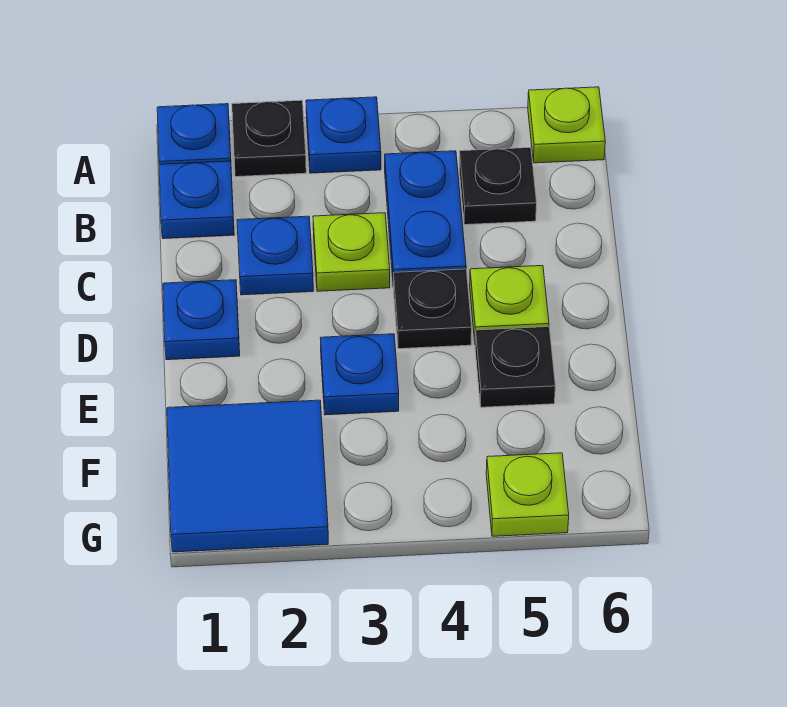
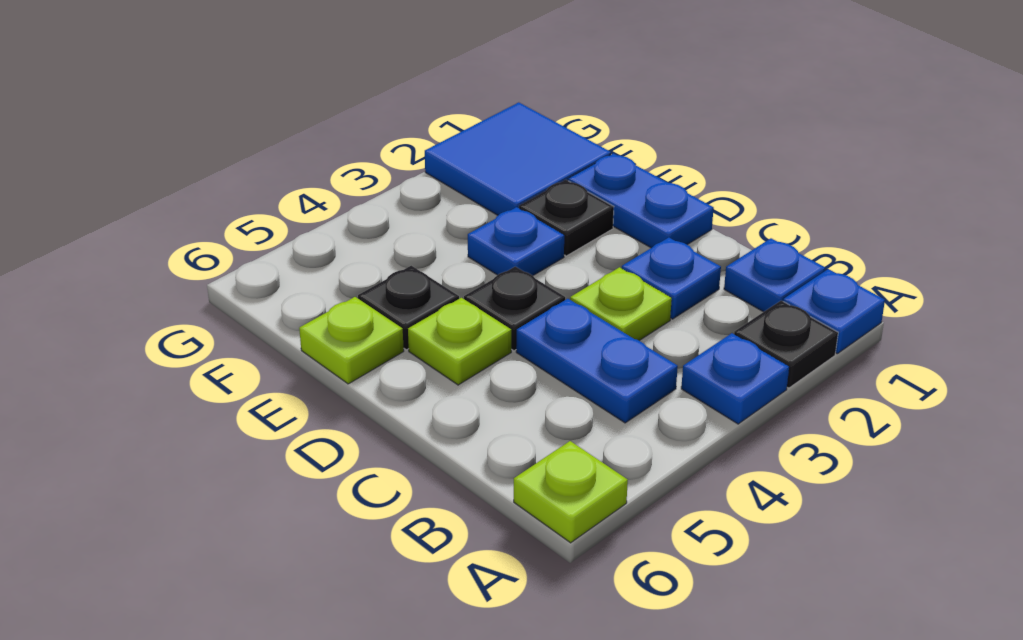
black plate B5 level 1 -> black plate E2 level 1
blue plate D1 level 1 -> blue plate D1:E1 level 1
lime plate G5 level 1 -> lime plate E6 level 1

